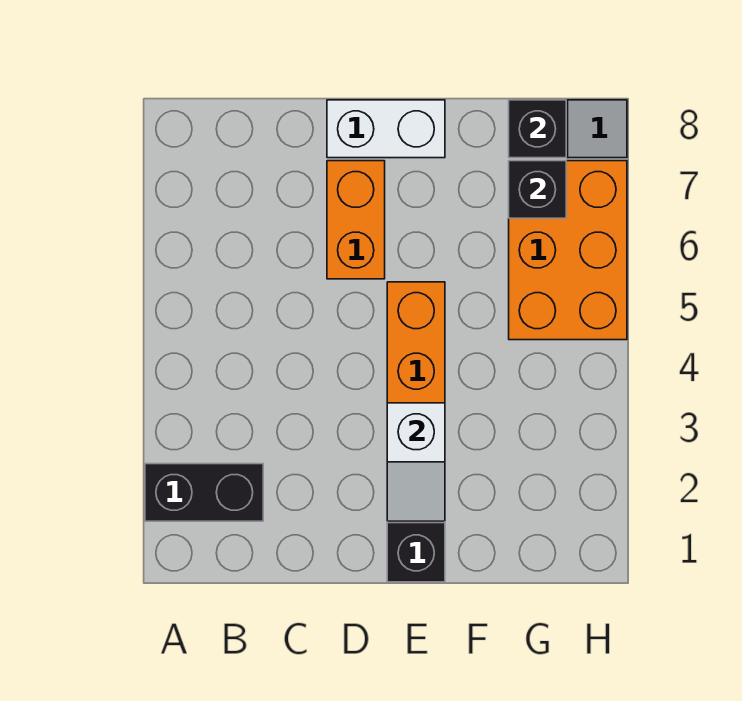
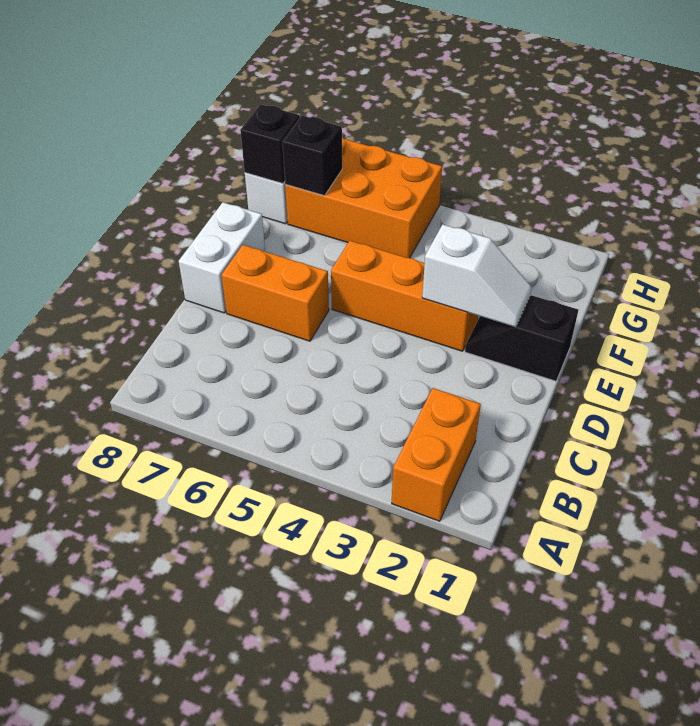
black brick A2:B2 level 1 -> orange brick A2:B2 level 1

